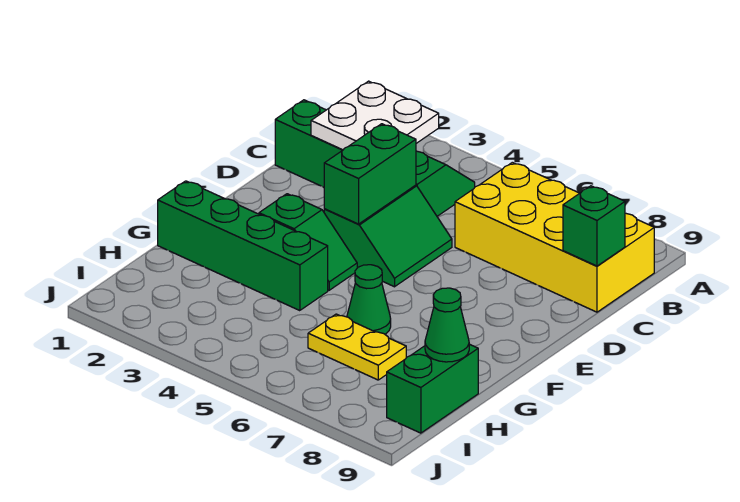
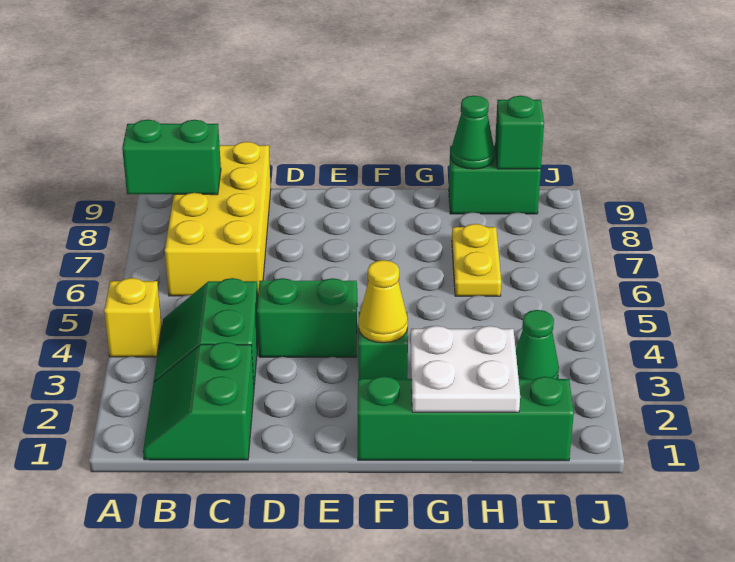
none -> yellow brick A4 level 1
white plate B2:C3 level 2 -> white plate G1:H2 level 2
green brick C9 level 2 -> green brick I9 level 2
green brick D4:E4 level 2 -> green brick A8:B8 level 2
none -> yellow cone F3 level 2
green brick G1:G4 level 1 -> green brick F1:I1 level 1
green cone G6 level 1 -> green cone I3 level 1

